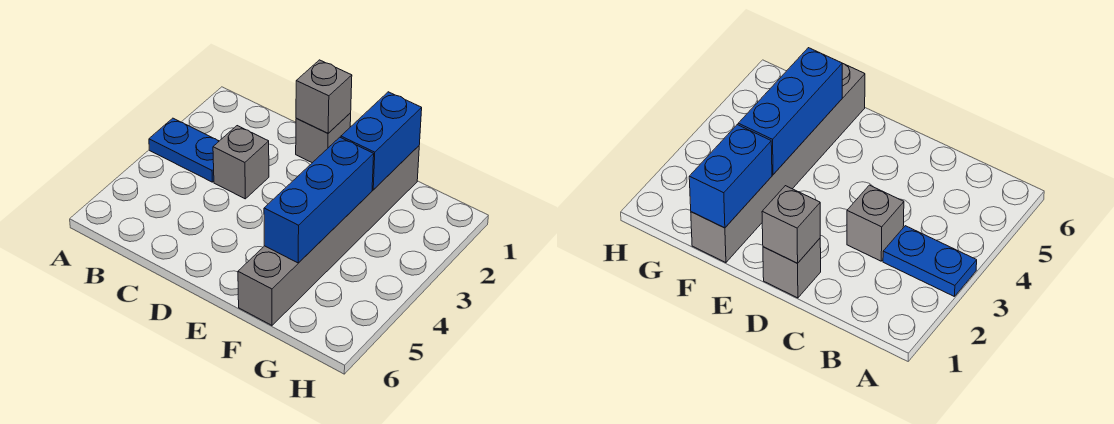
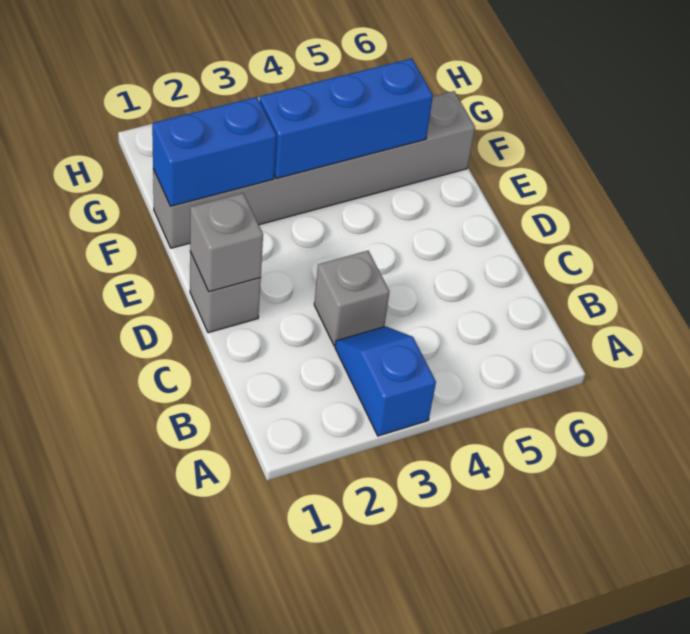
blue plate A3:B3 level 1 -> blue slope A3:B3 level 1 top A

